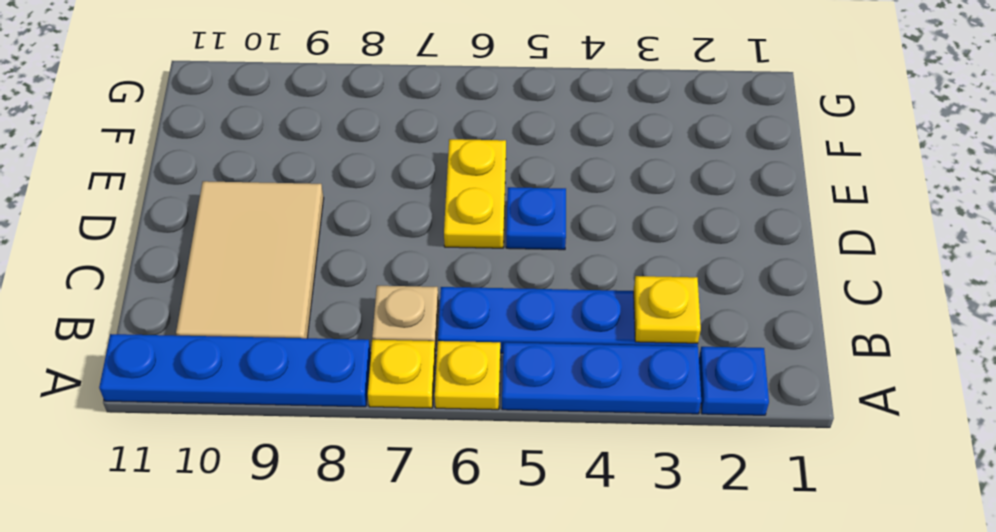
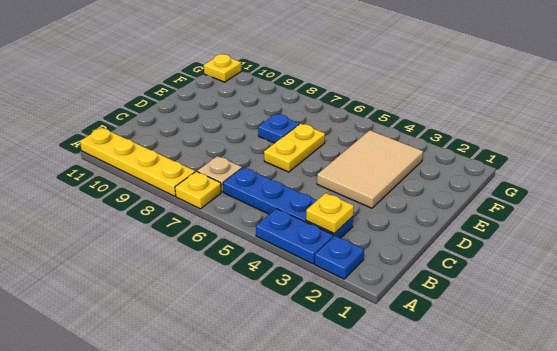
blue plate A3:A5 level 1 -> blue plate A3:A4 level 1
yellow plate A6 level 1 -> yellow plate G11 level 1
blue plate A8:A11 level 1 -> yellow plate A8:A11 level 1
tan tile B9:D10 level 1 -> tan tile D3:F4 level 1
blue plate D5 level 1 -> blue plate E7 level 1

